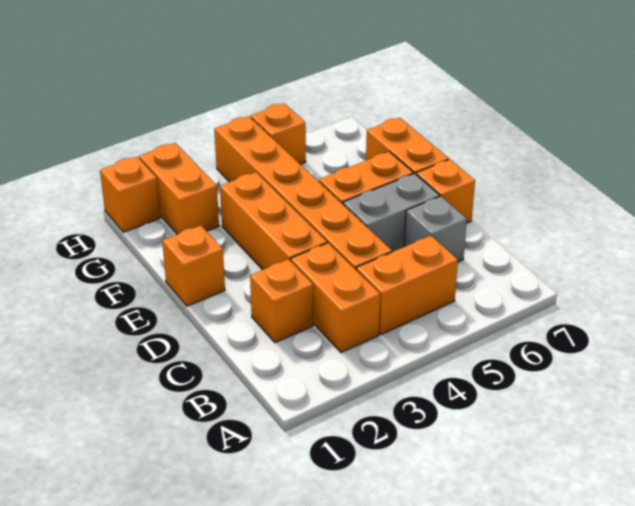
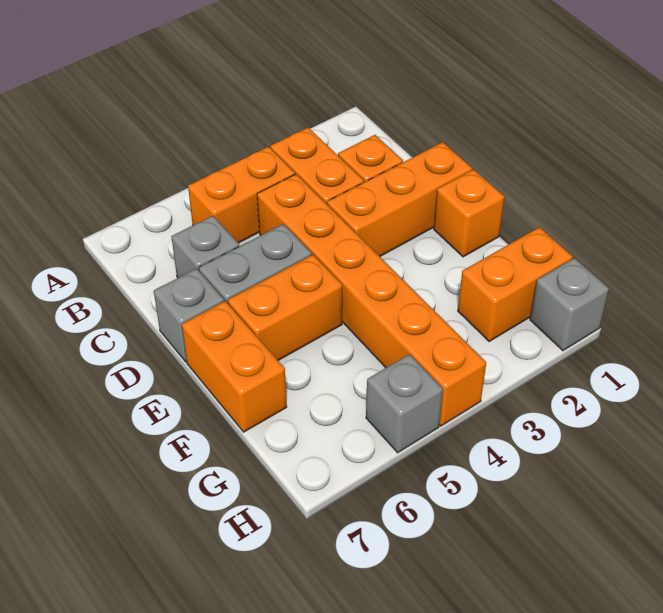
orange brick D3:F3 level 1 -> orange brick D1:D3 level 1
orange brick D7 level 1 -> grey brick D7 level 1
orange brick G2:H2 level 1 -> orange brick G1:G2 level 1
orange brick H1 level 1 -> grey brick H1 level 1
orange brick H5 level 1 -> grey brick H5 level 1

